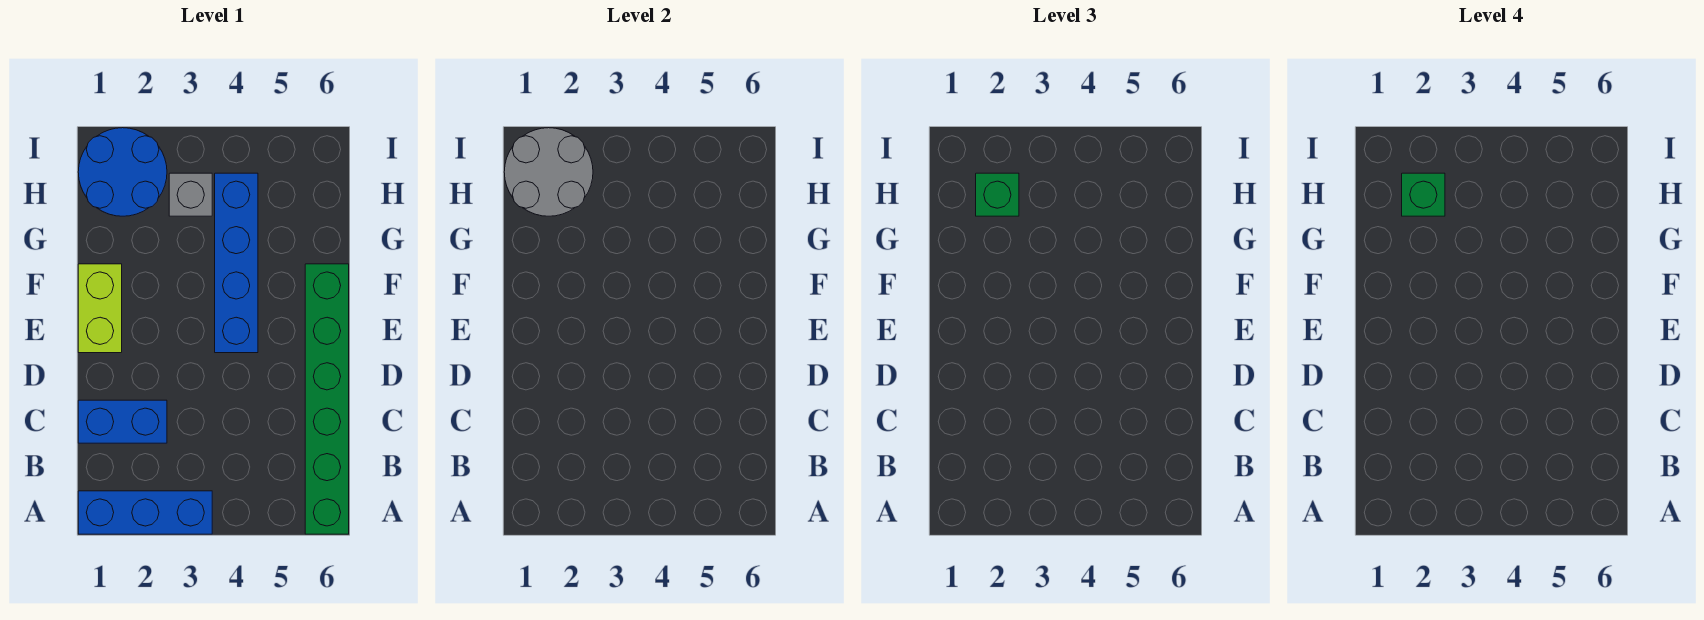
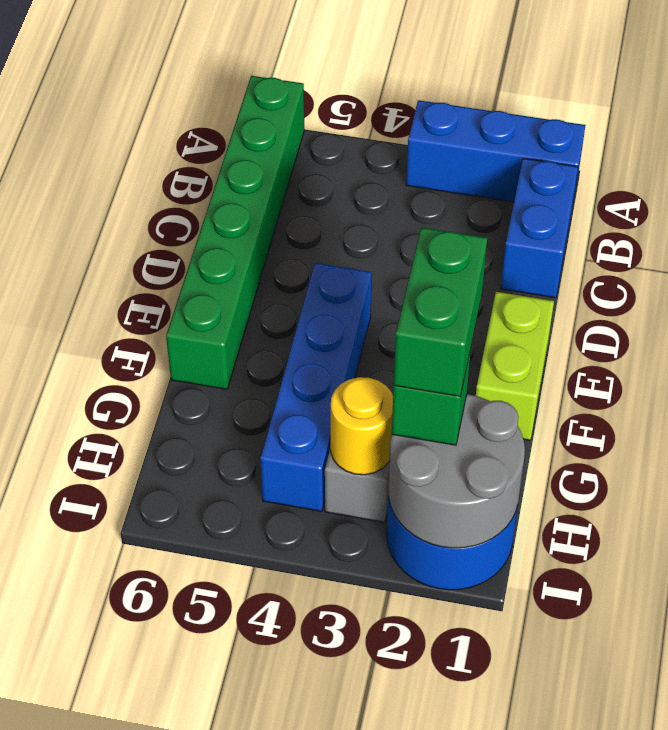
blue brick C1:C2 level 1 -> blue brick B1:C1 level 1
green brick H2 level 4 -> green brick G2:H2 level 4
none -> yellow round brick H3 level 2

